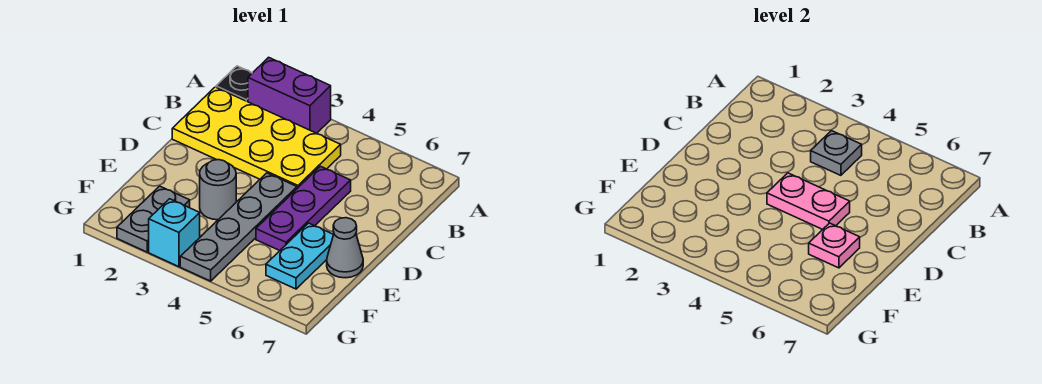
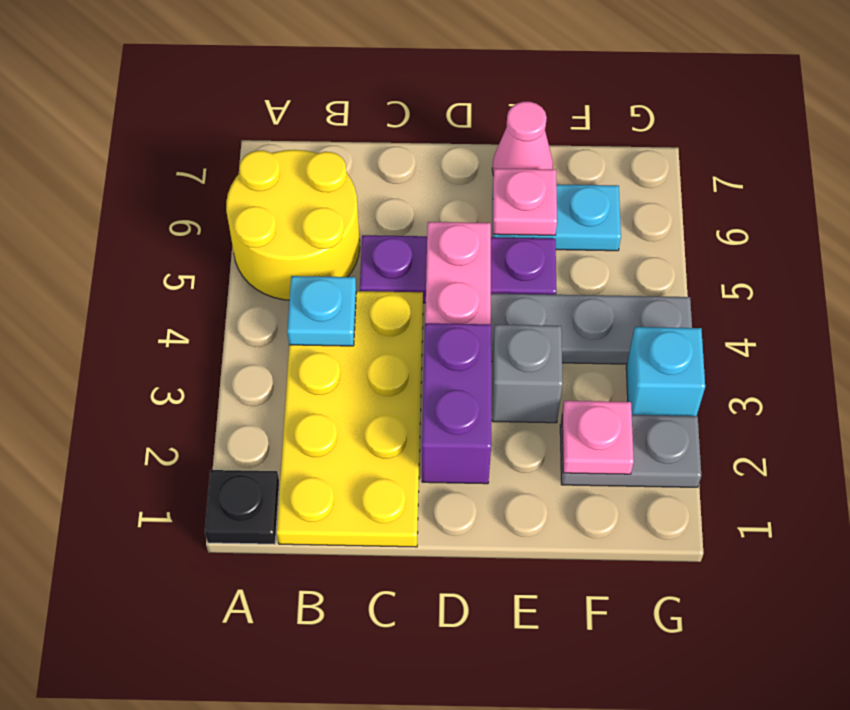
purple brick A2:A3 level 1 -> purple brick D2:D3 level 1
none -> yellow round brick A5:B6 level 1
grey plate B4 level 2 -> cyan plate B4 level 2
grey round brick E3 level 1 -> grey brick E3 level 1
grey cone E7 level 1 -> pink cone E7 level 1
none -> pink plate F2 level 2

